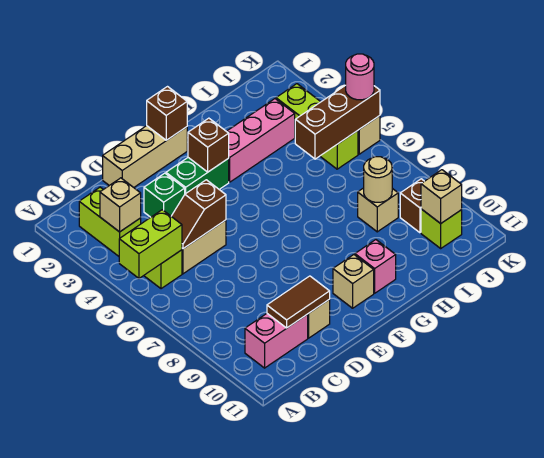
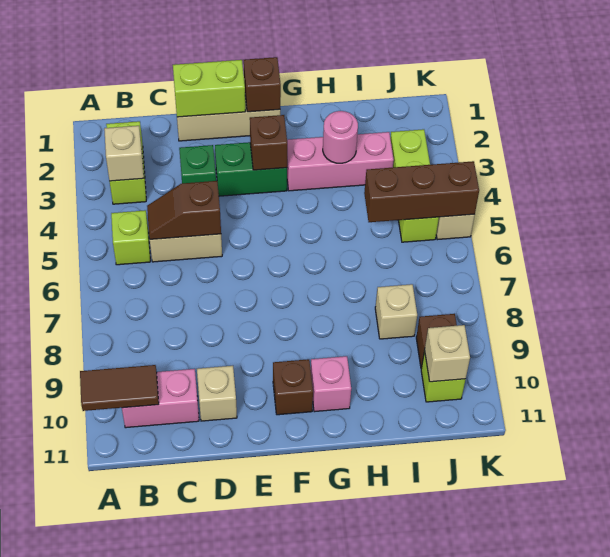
lime brick A5:B5 level 2 -> lime brick D1:E1 level 2
brown tile C10:D10 level 2 -> brown tile A10:B10 level 2
tan brick F10 level 1 -> brown brick F10 level 1
tan round brick I8 level 2 -> none
pink round brick K5 level 3 -> pink round brick H3 level 2

